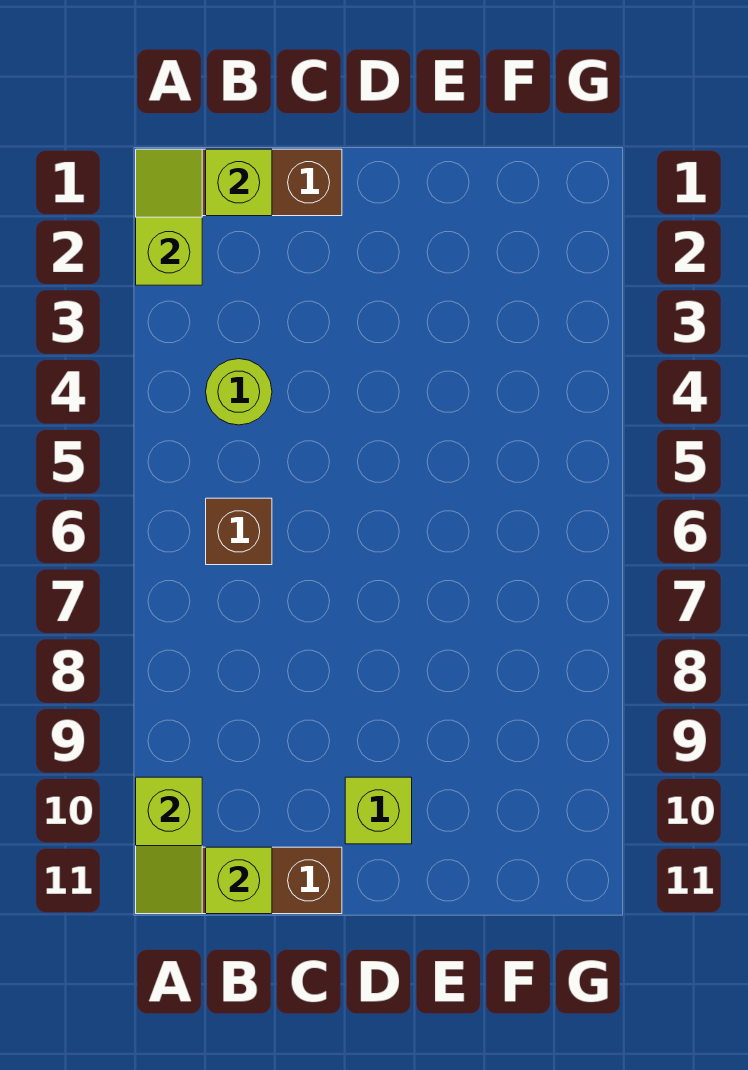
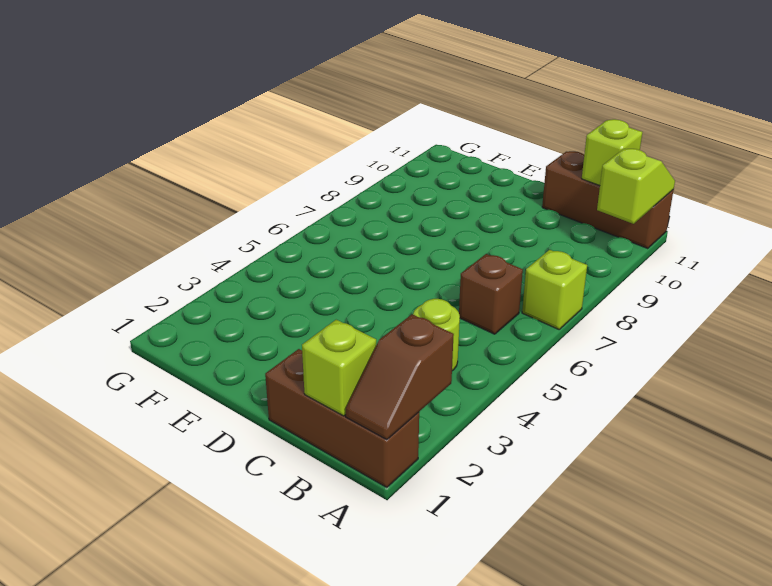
lime slope A1:A2 level 2 top 2 -> brown slope A1:A2 level 2 top 2
lime brick D10 level 1 -> lime brick A7 level 1

